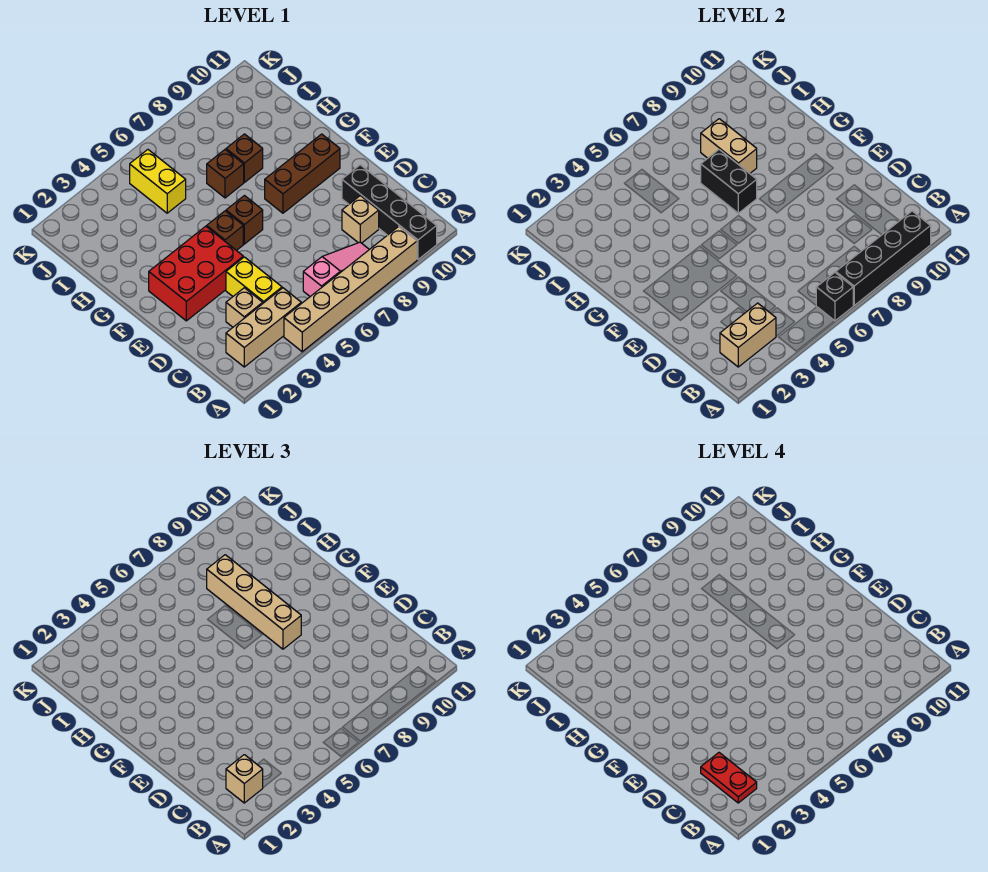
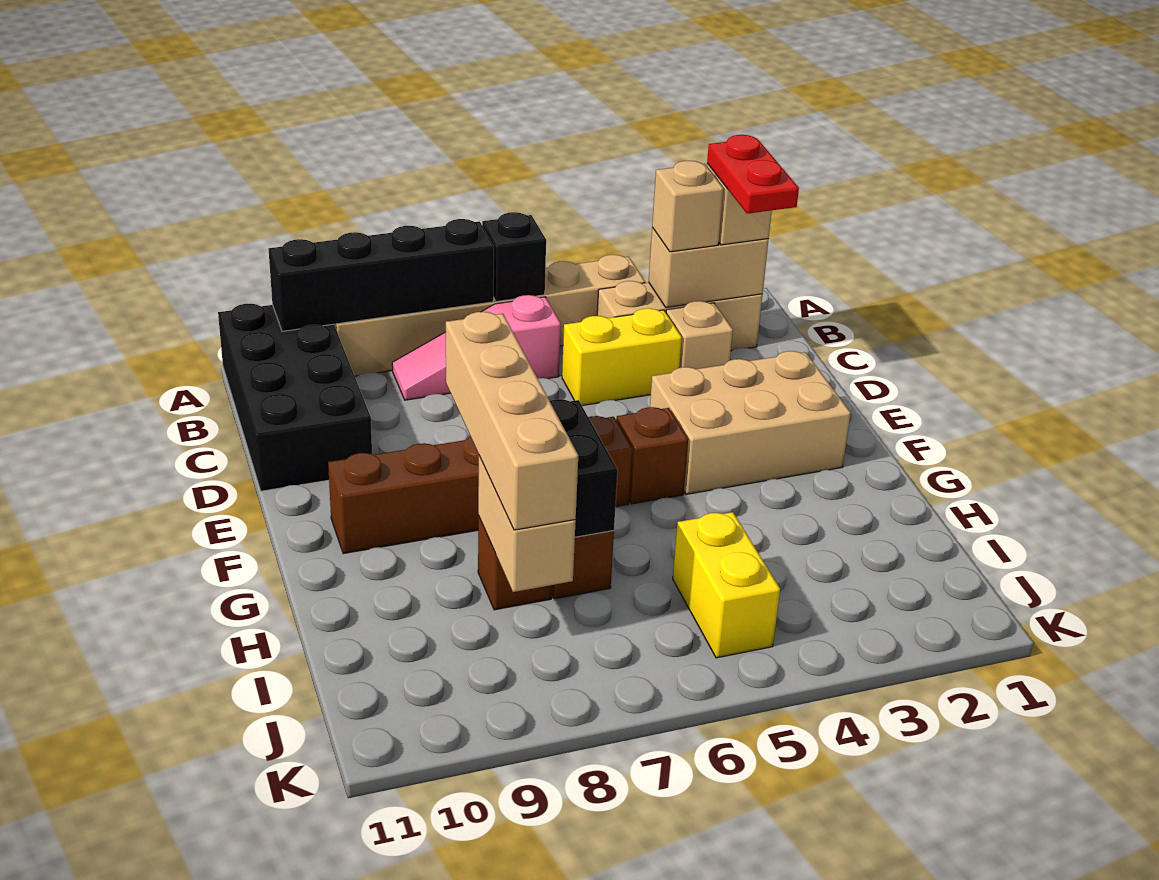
black brick A10:D10 level 1 -> black brick A10:D11 level 1
yellow brick C4:D4 level 1 -> yellow brick C4:C5 level 1
tan brick C9 level 1 -> tan brick B3 level 3
red brick E2:F4 level 1 -> tan brick E2:F4 level 1

